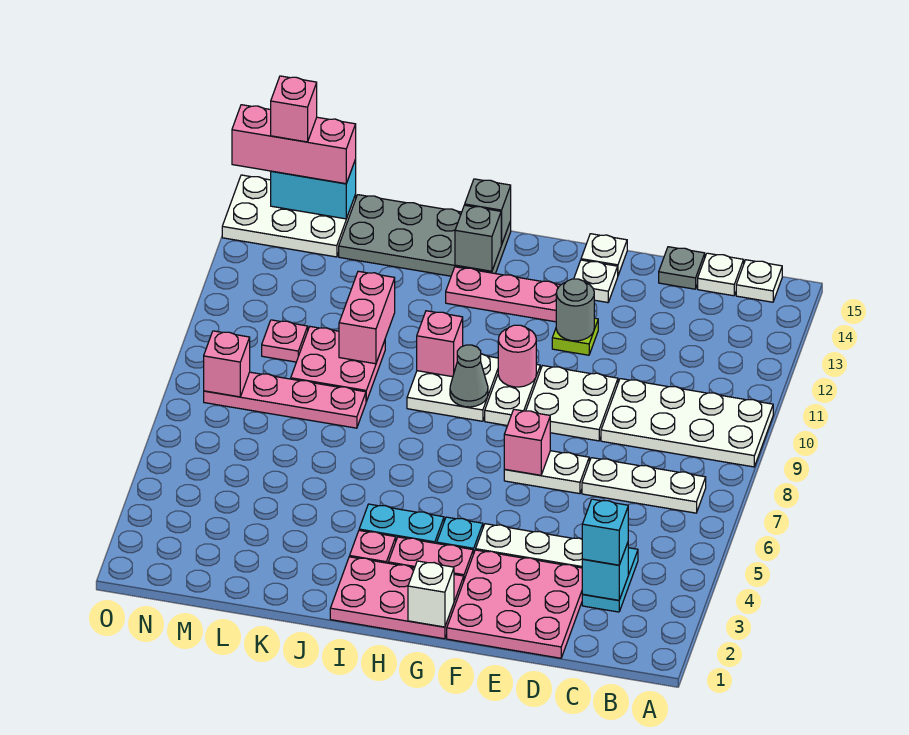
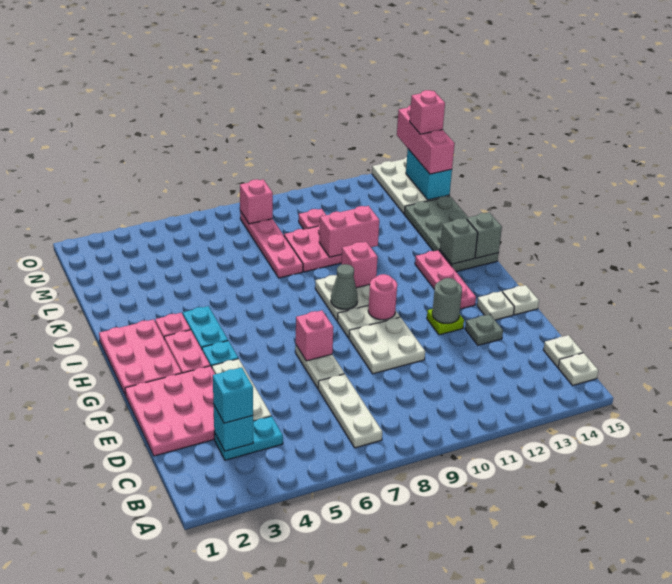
white plate A9:D10 level 1 -> none
grey plate D15 level 1 -> grey plate E13 level 1
white brick G1 level 2 -> none

